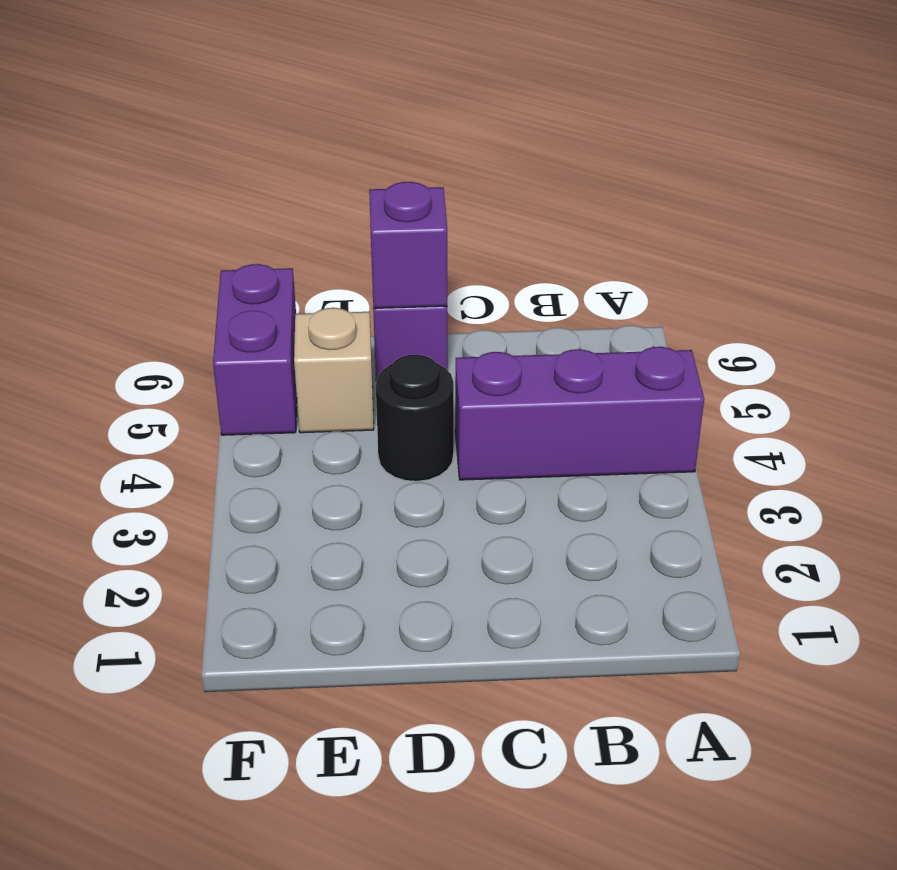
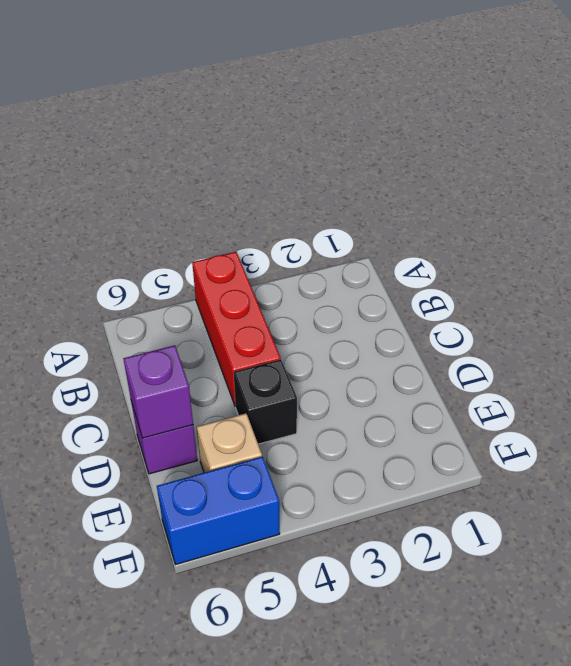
purple brick A4:C4 level 1 -> red brick A4:C4 level 1
black round brick D4 level 1 -> black brick D4 level 1
purple brick F5:F6 level 1 -> blue brick F5:F6 level 1

